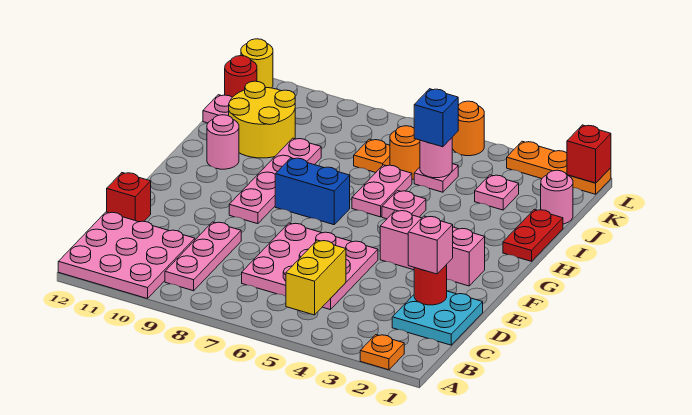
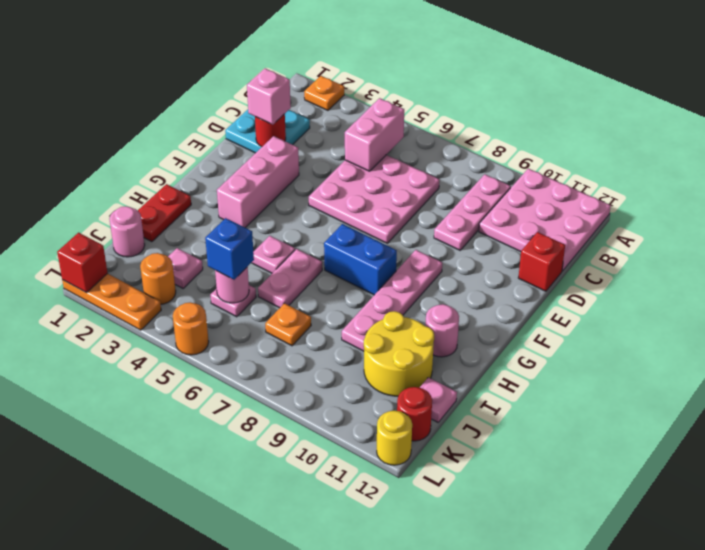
yellow brick B5:C5 level 2 -> pink brick B5:C5 level 2
pink brick F2:F4 level 1 -> pink brick E3:G3 level 1
orange round brick J6 level 1 -> orange round brick K3 level 1

